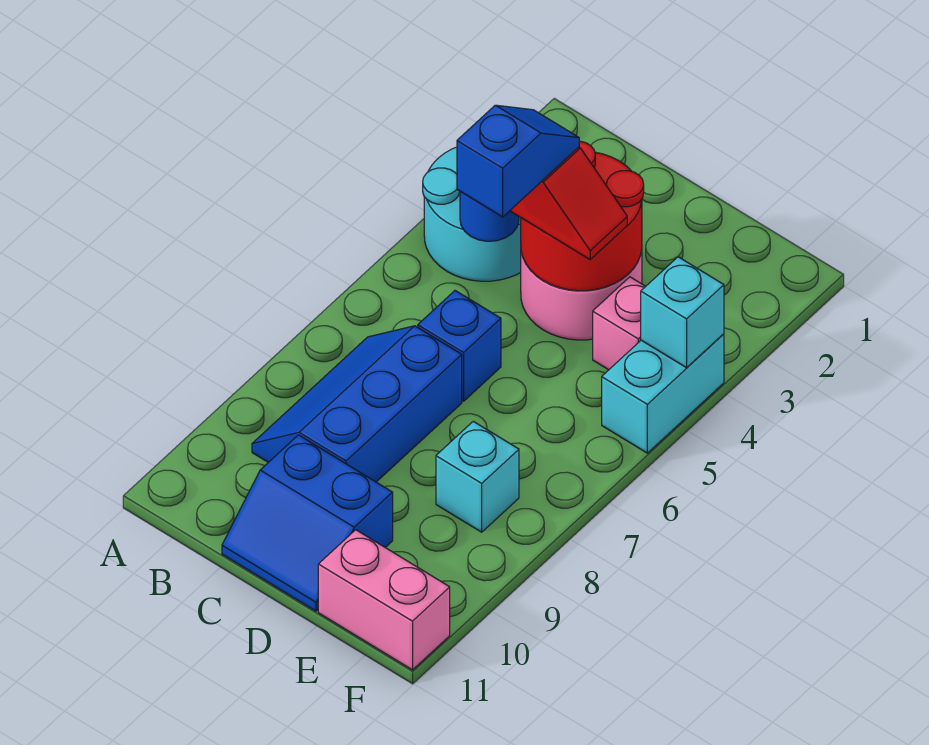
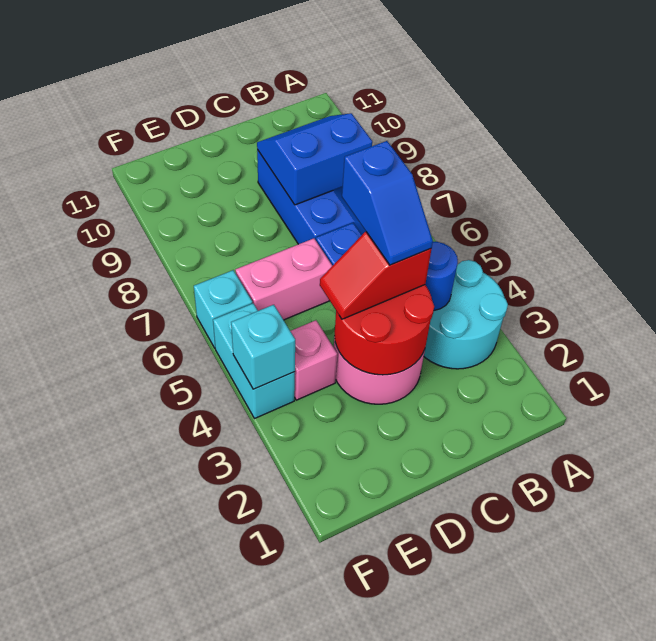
blue slope C10:D11 level 1 top 10 -> blue slope B8:C9 level 2 top 8
cyan brick E8 level 1 -> cyan brick F6 level 1
pink brick E11:F11 level 1 -> pink brick D6:E6 level 1

